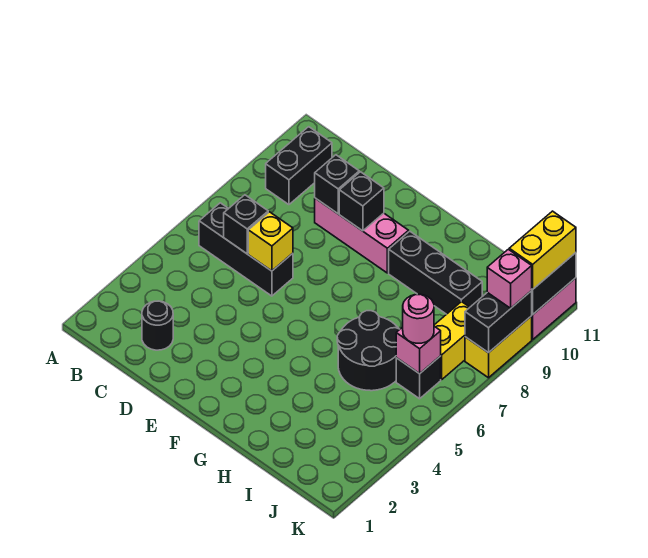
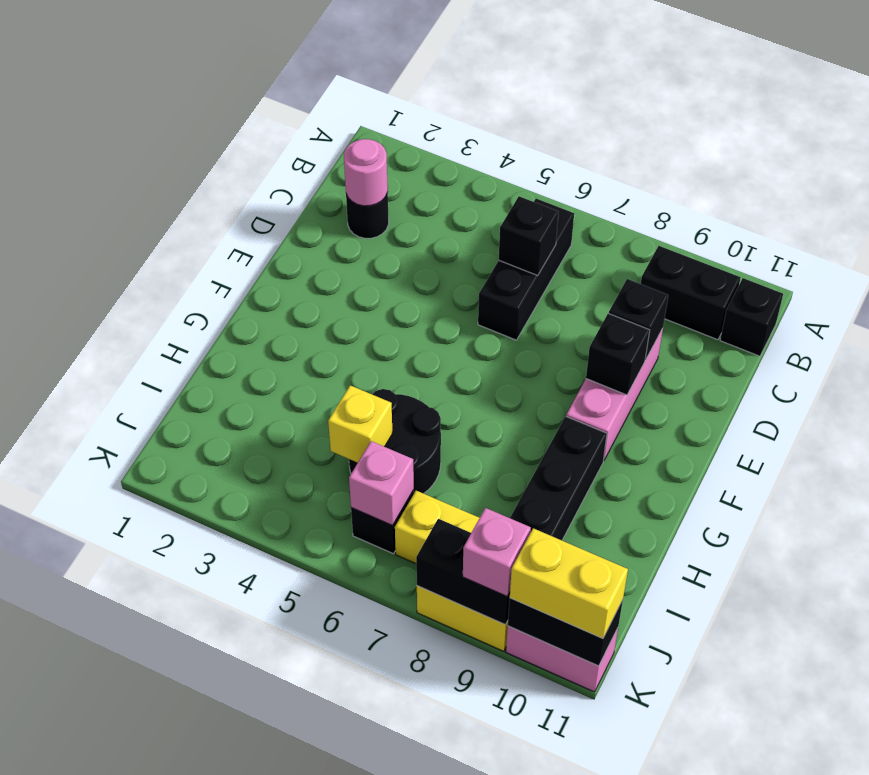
none -> black brick B11 level 1
yellow brick D6 level 2 -> yellow brick I5 level 2
pink round brick J6 level 3 -> pink round brick C2 level 2

